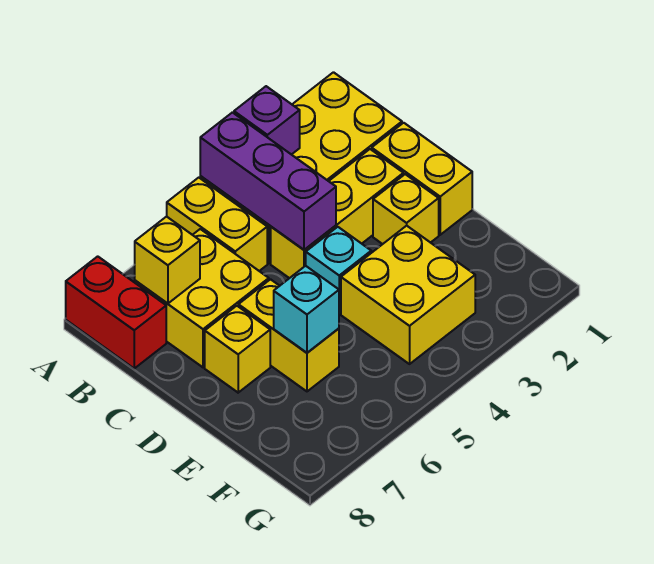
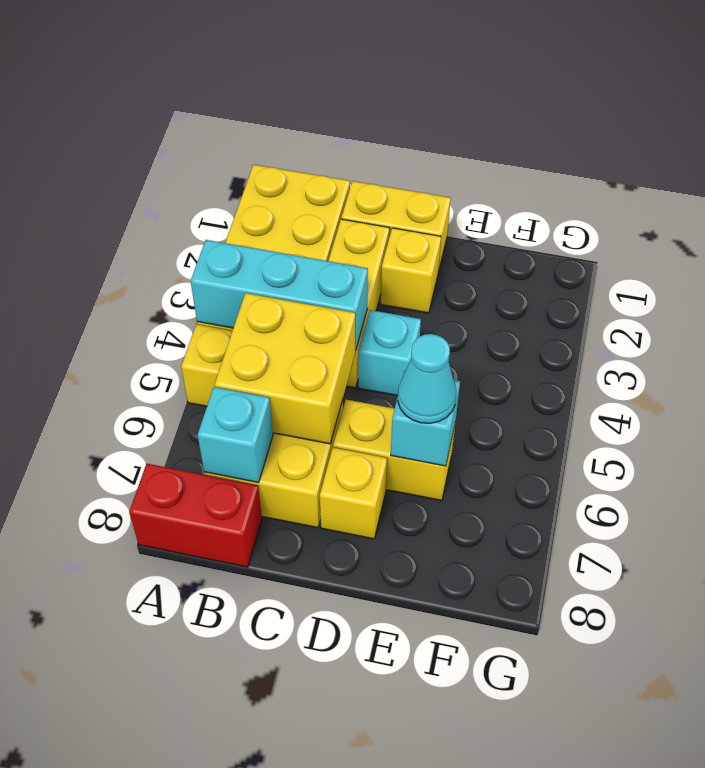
purple brick A3 level 2 -> none
purple brick A4:C4 level 2 -> cyan brick A4:C4 level 2
yellow brick B7 level 2 -> cyan brick B7 level 2
yellow brick E3:F4 level 1 -> yellow brick B5:C6 level 2
none -> cyan cone E6 level 3

